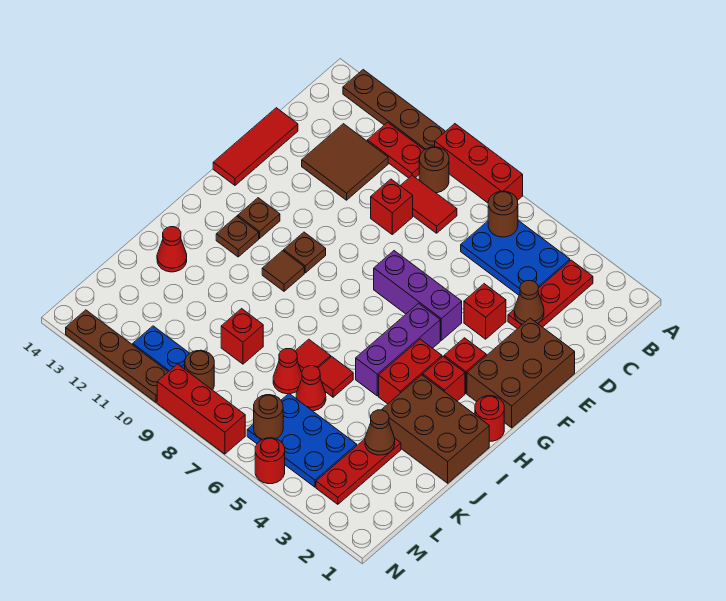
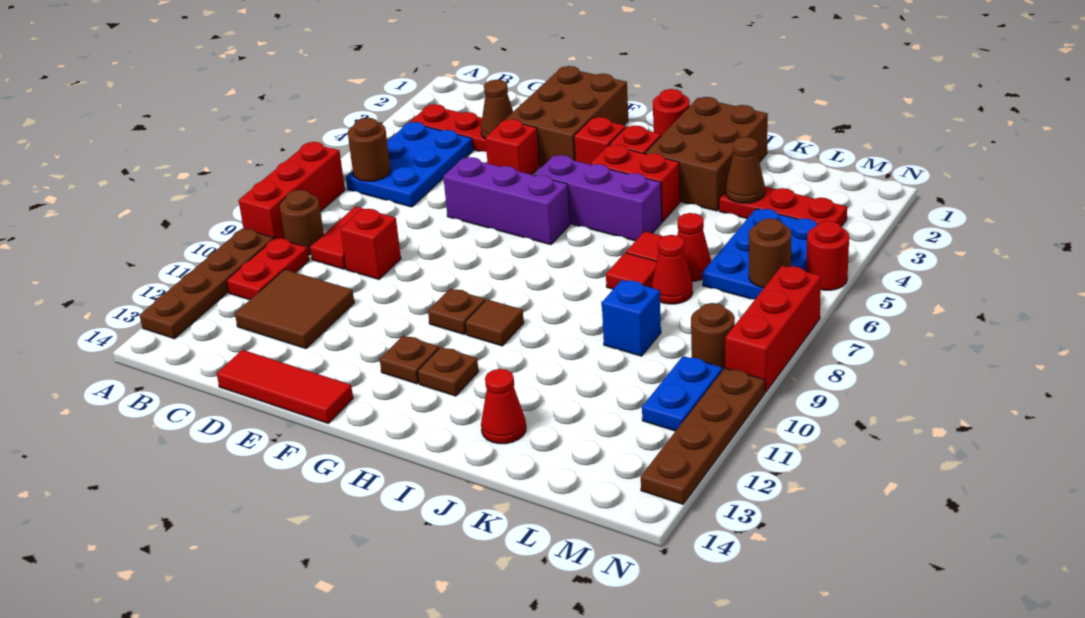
brown brick E1:G2 level 1 -> brown brick E1:F3 level 1
purple brick F5:F7 level 1 -> purple brick E6:G6 level 1
red brick K9 level 1 -> blue brick K9 level 1

